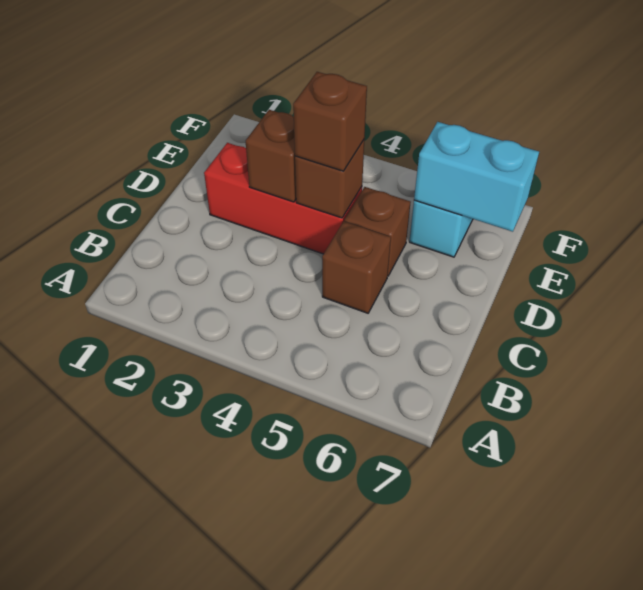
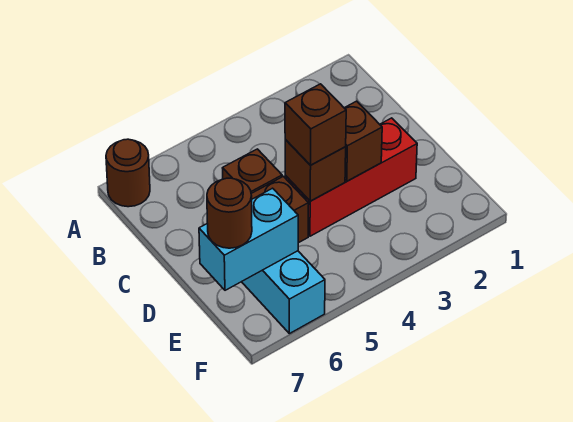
none -> brown round brick A7 level 1
none -> brown round brick E7 level 3

